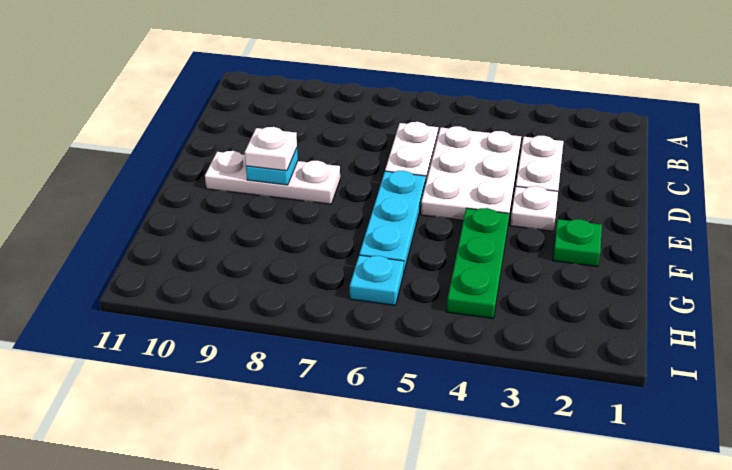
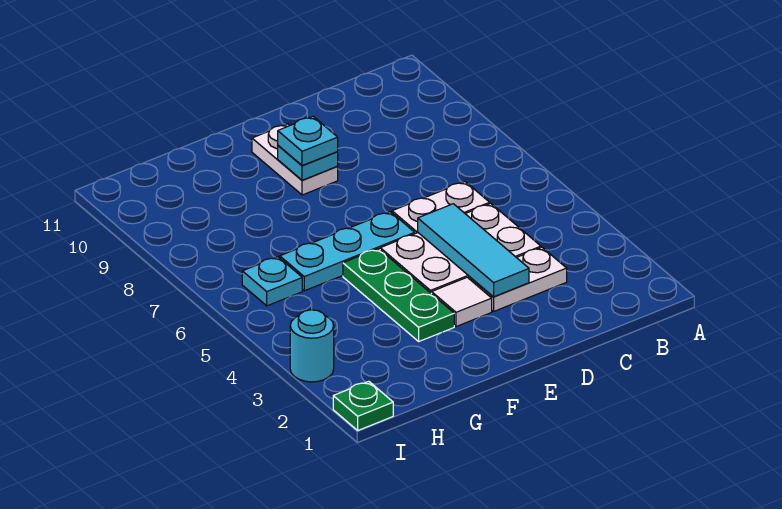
none -> cyan tile D3:D5 level 2
white plate E3 level 1 -> white tile E3 level 1
white plate E8:E10 level 1 -> white plate E9:E10 level 1
white plate E9 level 3 -> cyan plate E9 level 3
green plate F2 level 1 -> green plate I1 level 1
green plate F4:H4 level 1 -> green plate F3:F5 level 1
none -> cyan round brick I3 level 1

